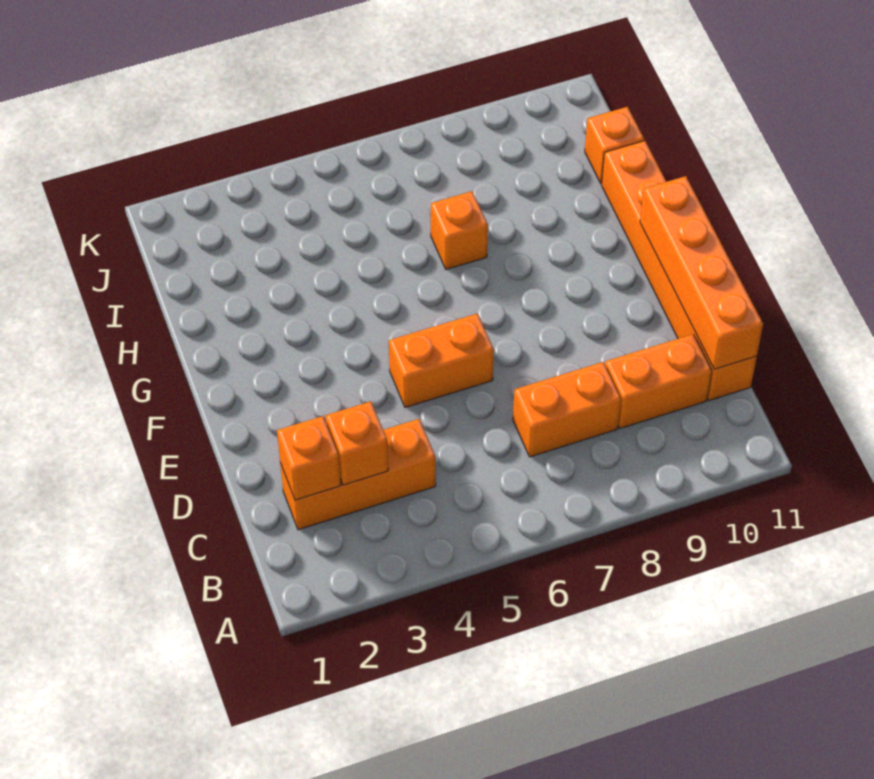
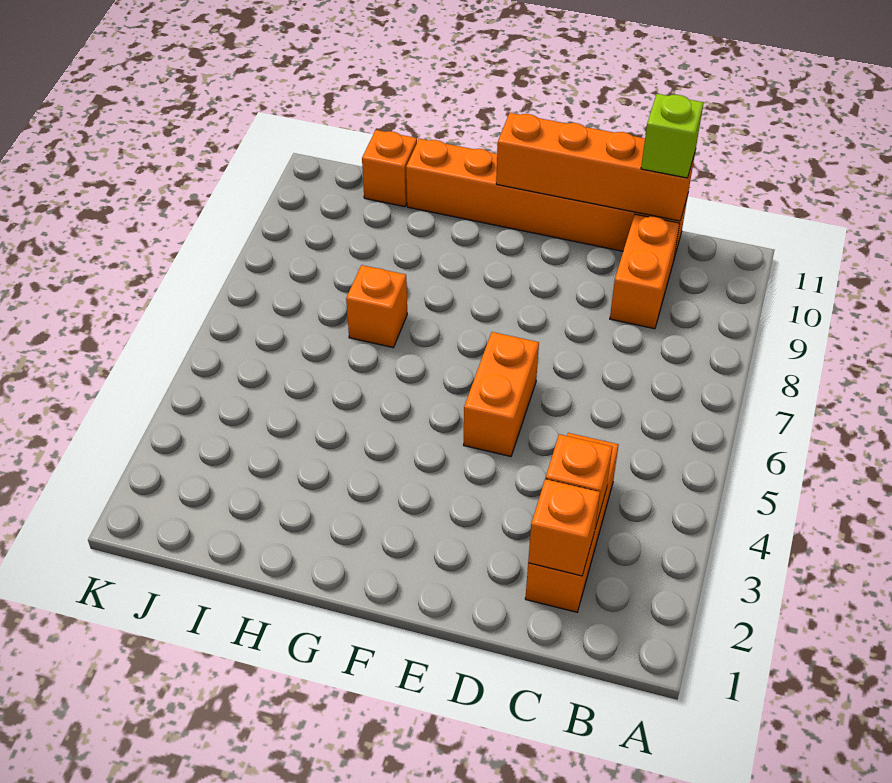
orange brick C7:C8 level 1 -> none
none -> lime brick C11 level 3

